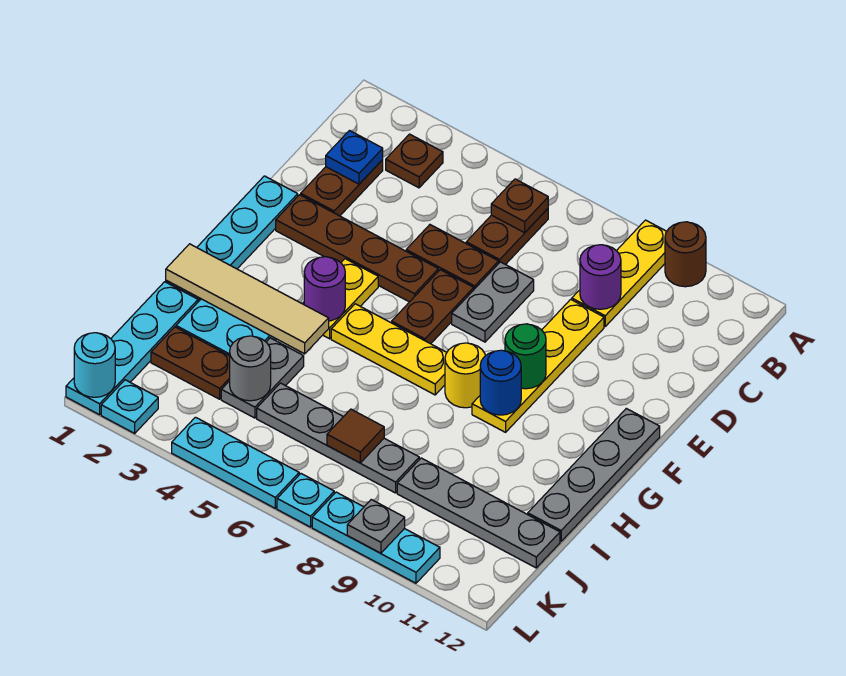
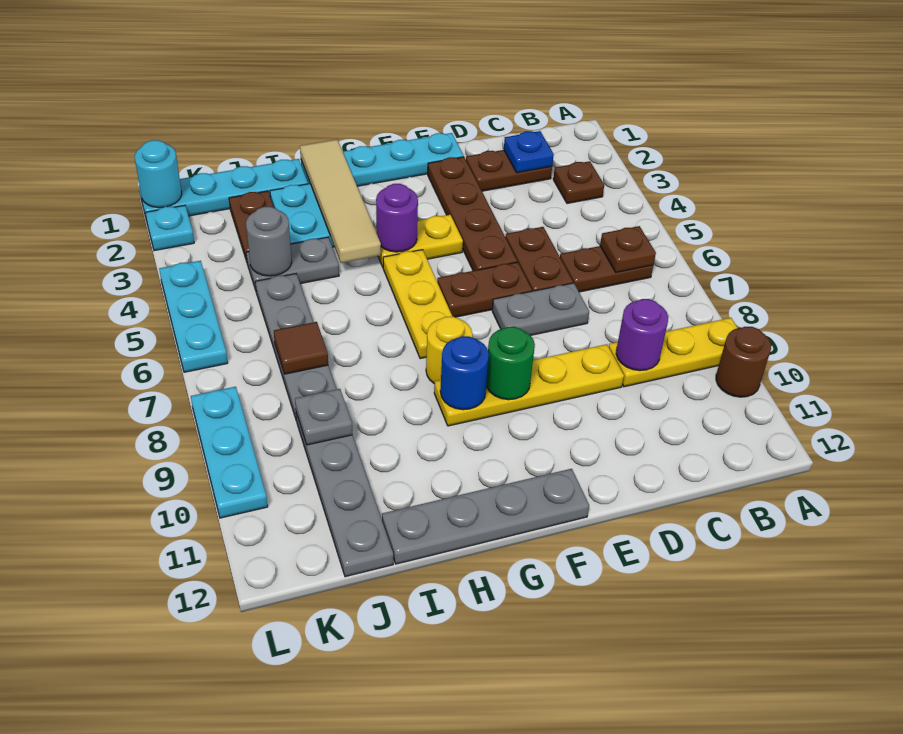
cyan plate L7 level 1 -> none
grey plate L9 level 2 -> grey plate J9 level 2

